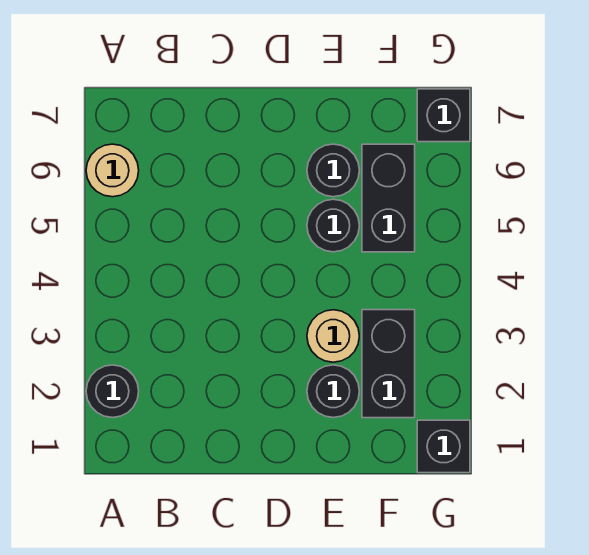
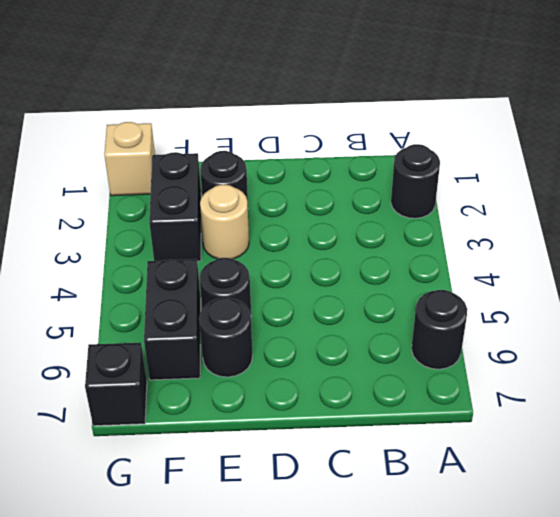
tan round brick A6 level 1 -> black round brick A6 level 1
black brick G1 level 1 -> tan brick G1 level 1

